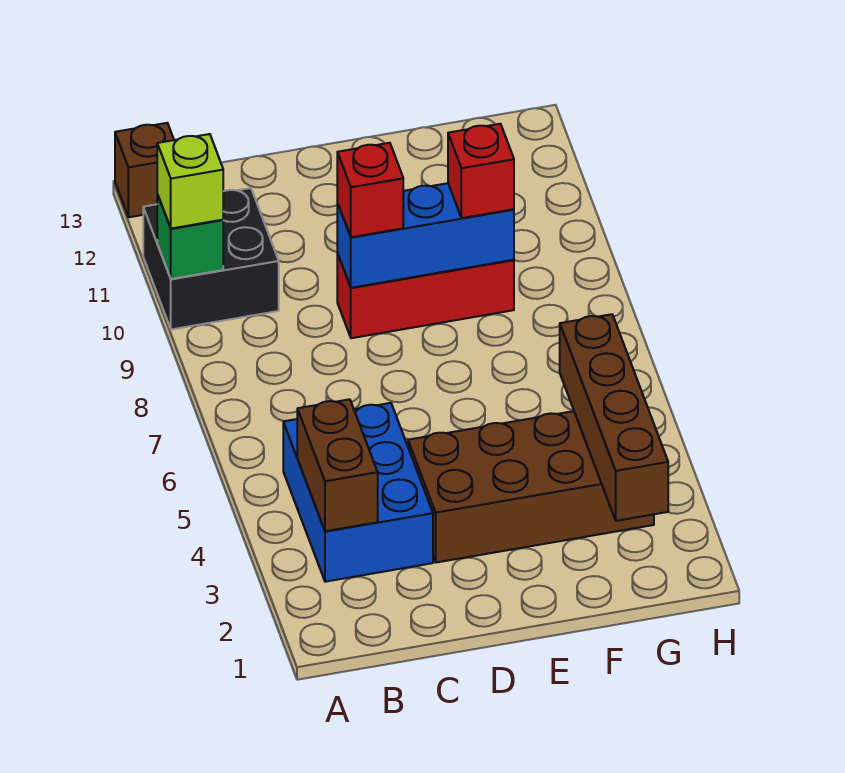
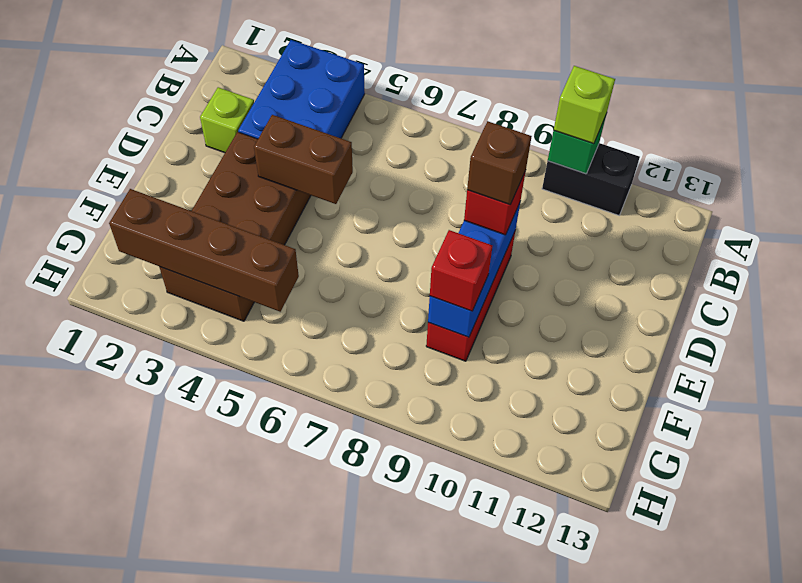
black brick A10:B11 level 1 -> black brick A10:A11 level 1
brown brick A13 level 1 -> brown brick D9 level 4
blue brick B3:C5 level 1 -> blue brick A3:C4 level 1
brown brick B3:B4 level 2 -> brown brick D4:D5 level 2
none -> lime brick C2 level 1

